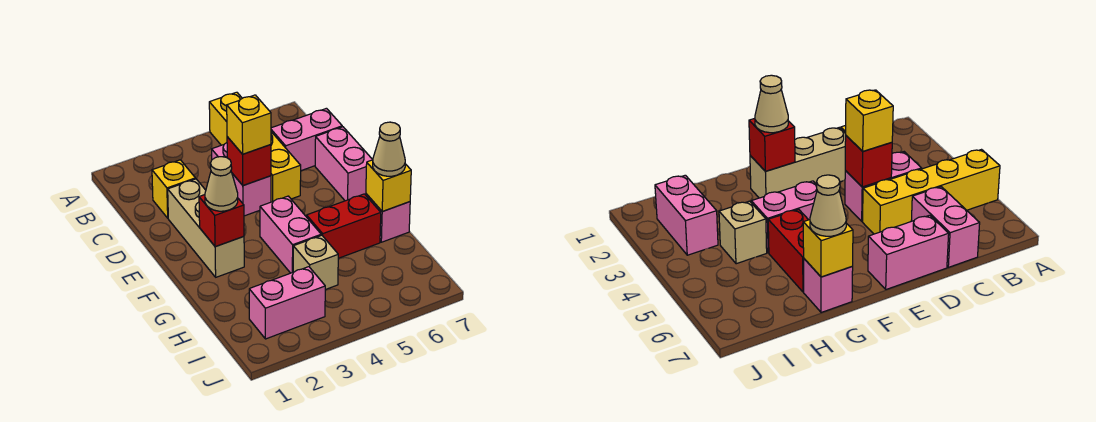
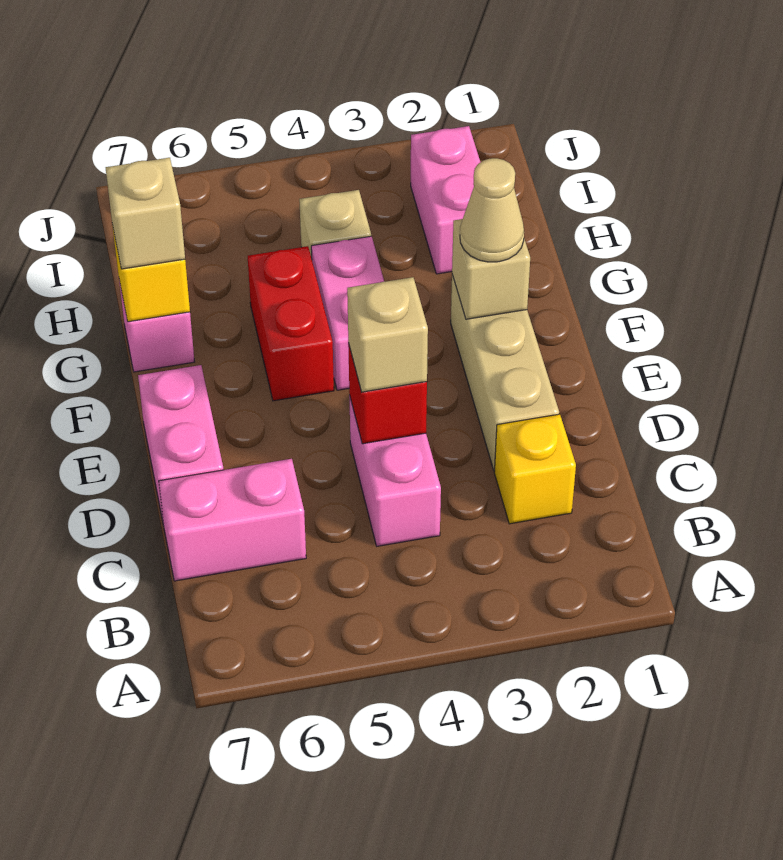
yellow brick A5:D5 level 1 -> none
yellow brick D4 level 3 -> tan brick D4 level 3
red brick F2 level 2 -> tan brick F2 level 2
red brick G5:G6 level 1 -> red brick F5:G5 level 1
tan cone G7 level 3 -> tan brick G7 level 3
pink brick I2:I3 level 1 -> pink brick H2:I2 level 1

